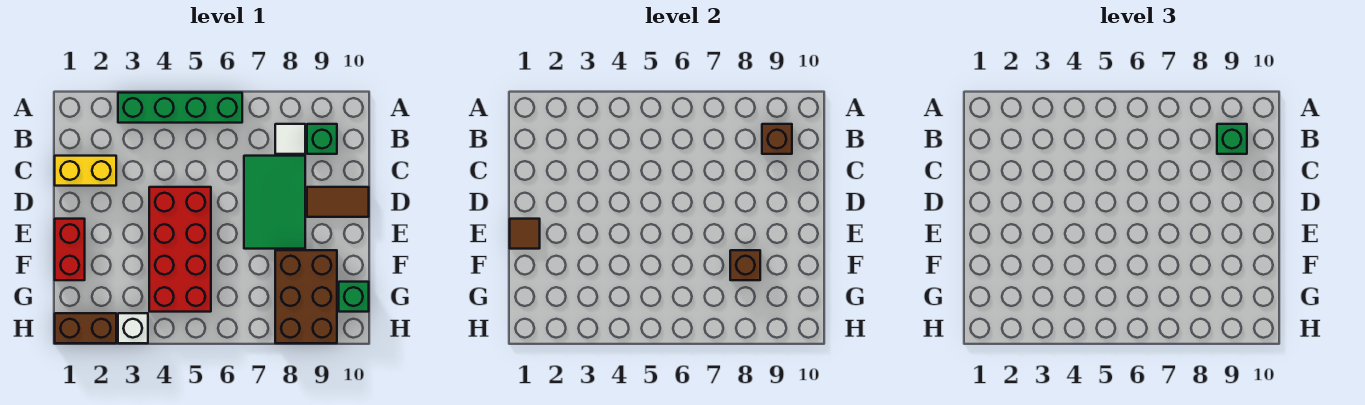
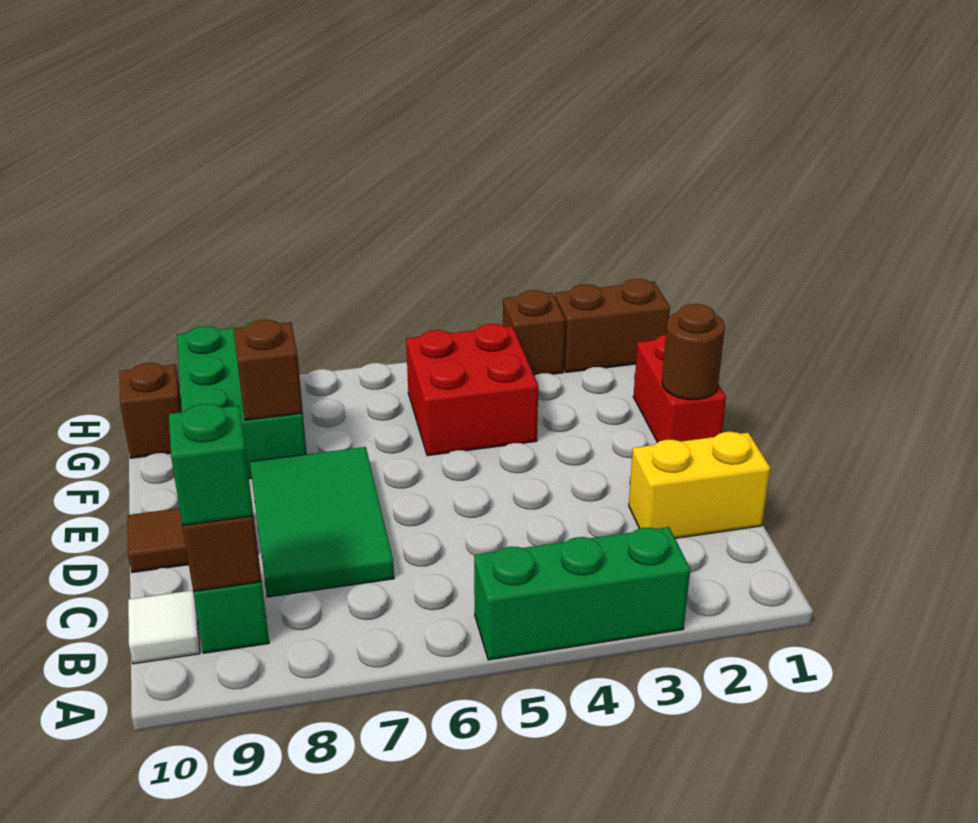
green brick A3:A6 level 1 -> green brick A3:A5 level 1
white tile B8 level 1 -> white tile B10 level 1
red brick D4:G5 level 1 -> red brick F4:G5 level 1
brown tile E1 level 2 -> brown round brick E1 level 2
brown brick F8:H9 level 1 -> green brick F8:H9 level 1
green brick G10 level 1 -> brown brick G10 level 1
white brick H3 level 1 -> brown brick H3 level 1

